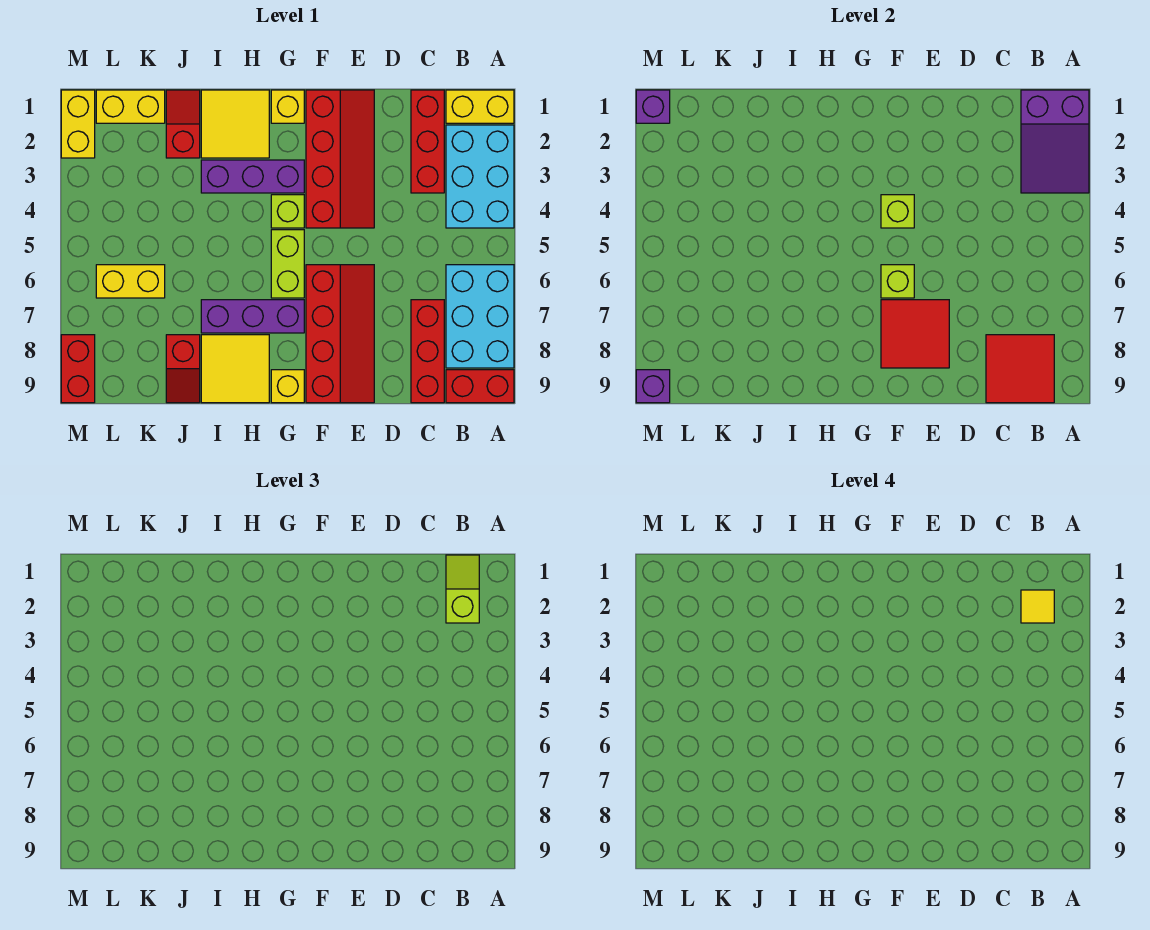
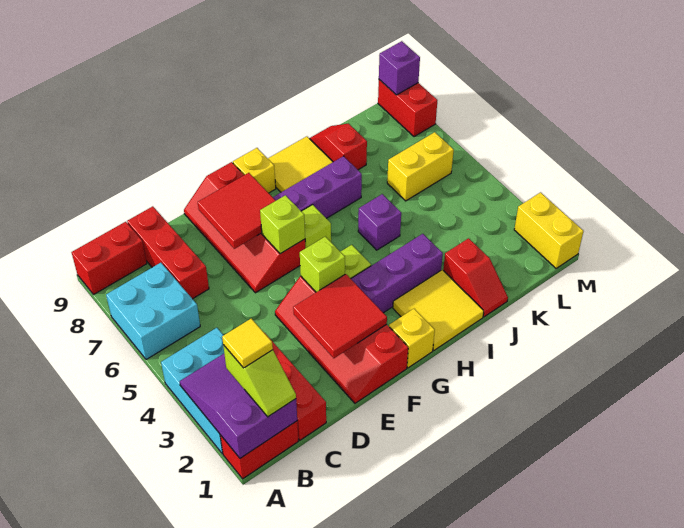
yellow brick A1:B1 level 1 -> red brick A1:B1 level 1
cyan brick A6:B8 level 1 -> cyan brick A6:B7 level 1
red tile B8:C9 level 2 -> red tile E2:F3 level 2
lime brick G5:G6 level 1 -> lime brick G6 level 1
yellow brick K1:L1 level 1 -> none
purple brick M1 level 2 -> purple brick I5 level 1

